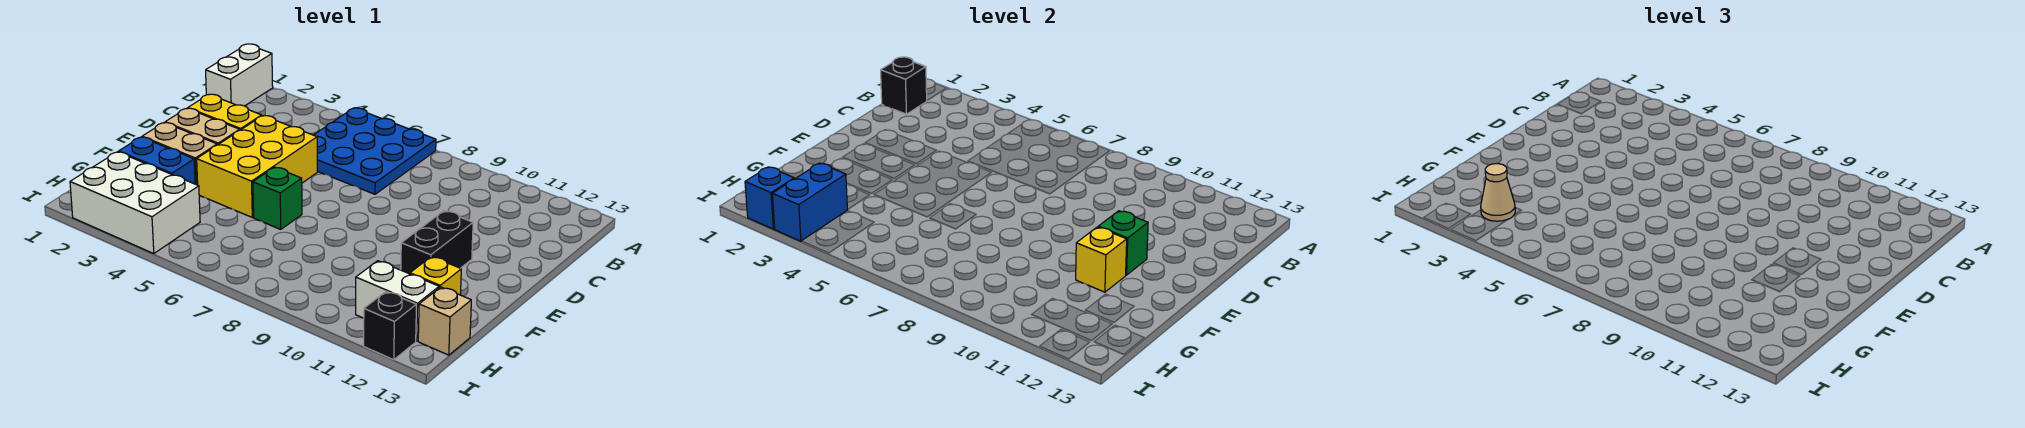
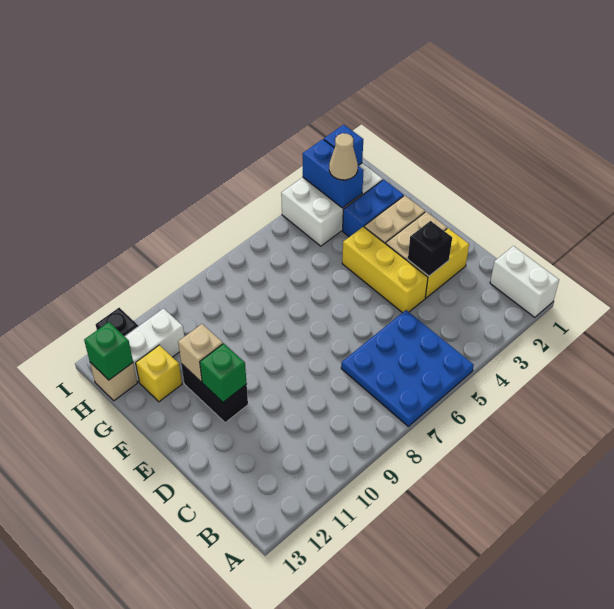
black brick B1 level 2 -> black brick D3 level 2
yellow brick D4:F5 level 1 -> yellow brick D4:F4 level 1
green brick F6 level 1 -> green brick H13 level 2
yellow brick F11 level 2 -> tan brick F11 level 2

